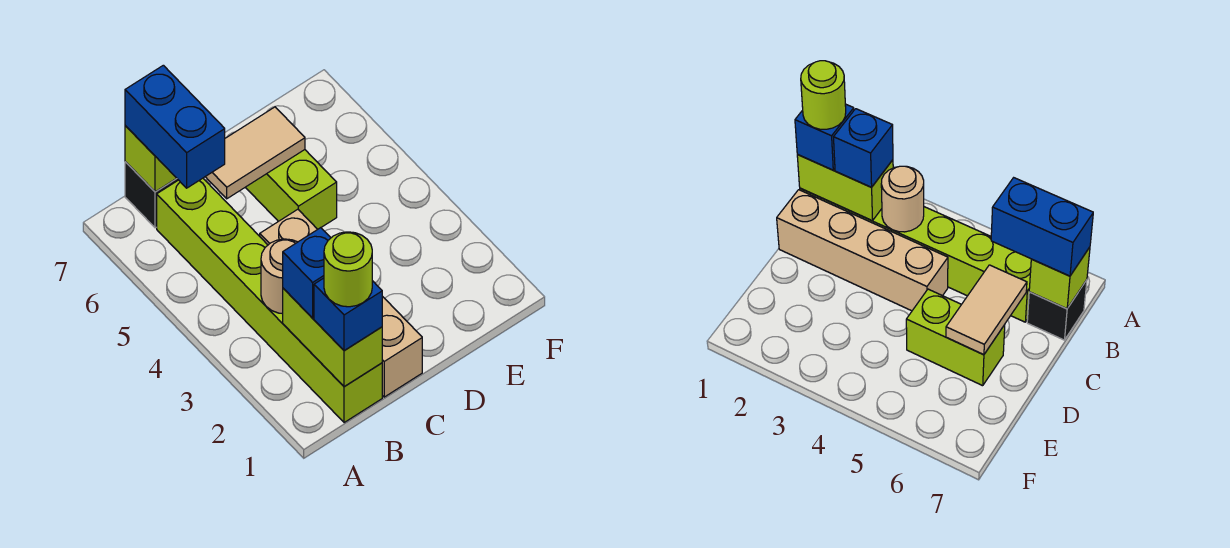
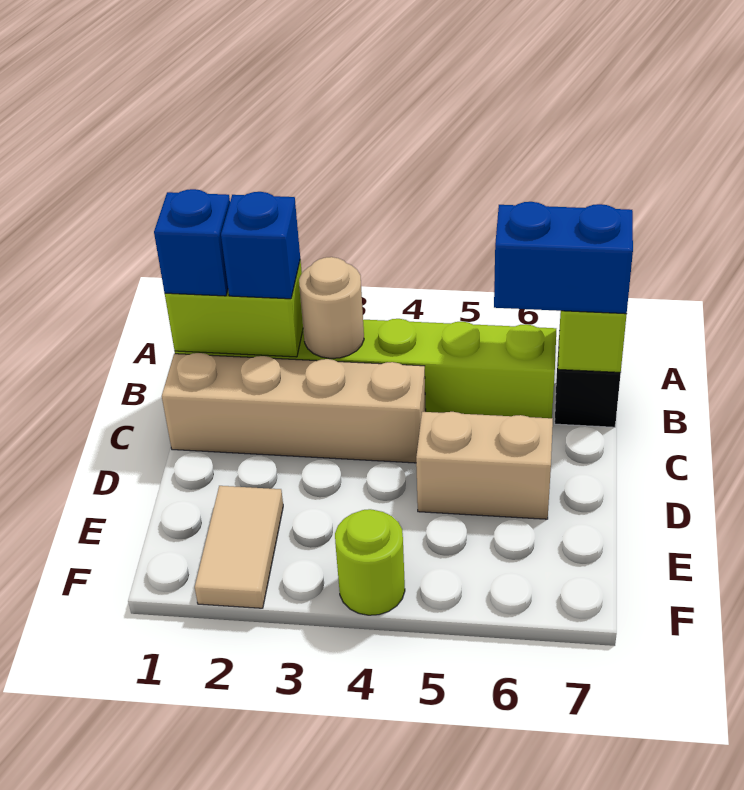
lime round brick B1 level 4 -> lime round brick F4 level 1
tan tile C6:D6 level 2 -> tan tile E2:F2 level 1
lime brick D5:D6 level 1 -> tan brick D5:D6 level 1

